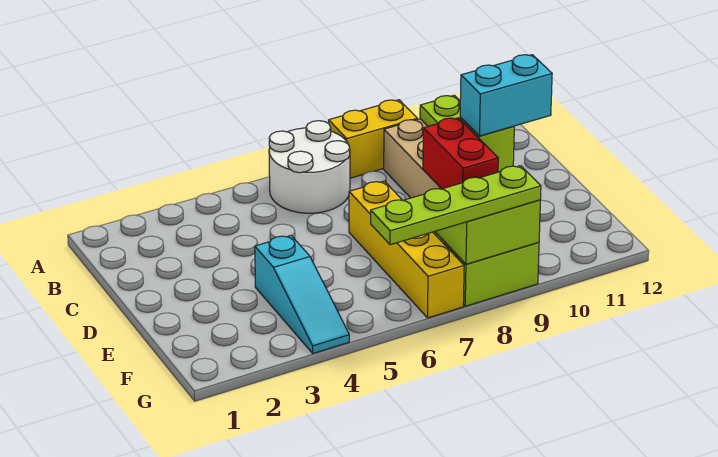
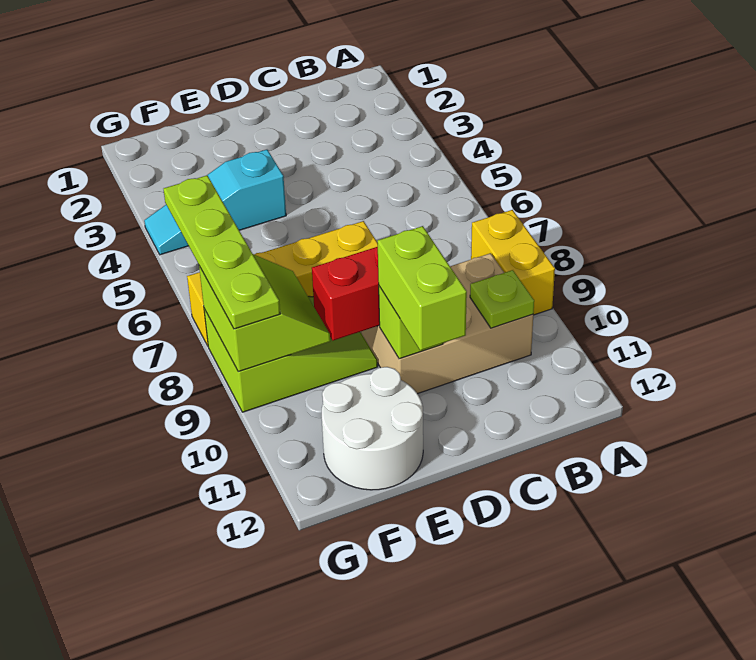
white round brick A6:B7 level 1 -> white round brick E11:F12 level 1
cyan brick D10:D11 level 3 -> lime brick D10:D11 level 3

